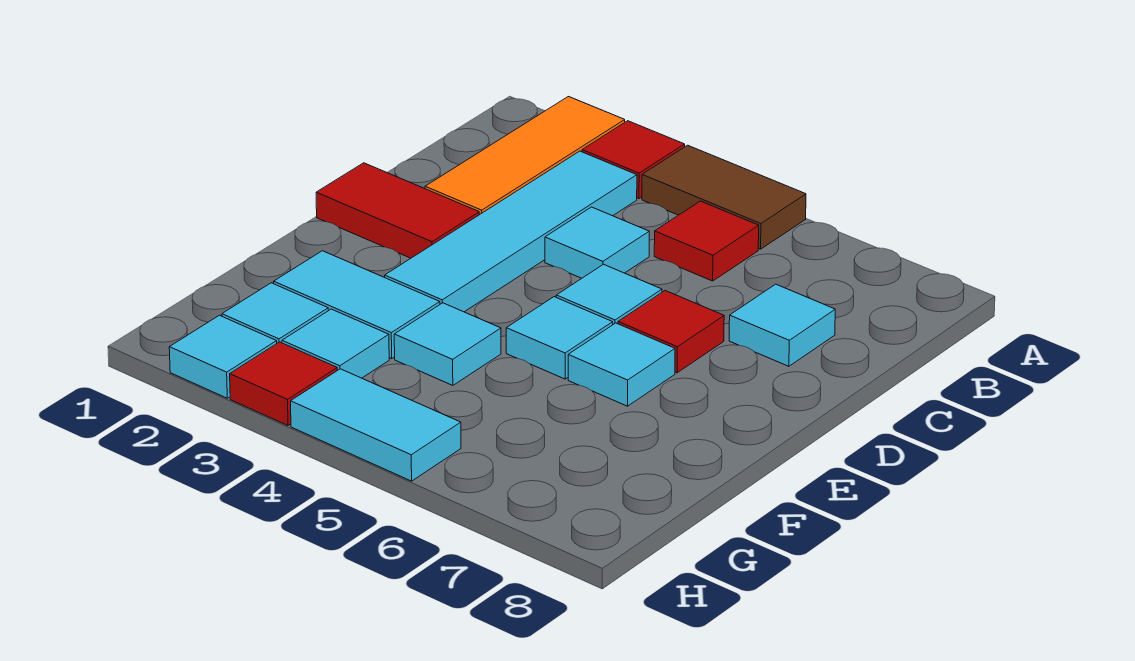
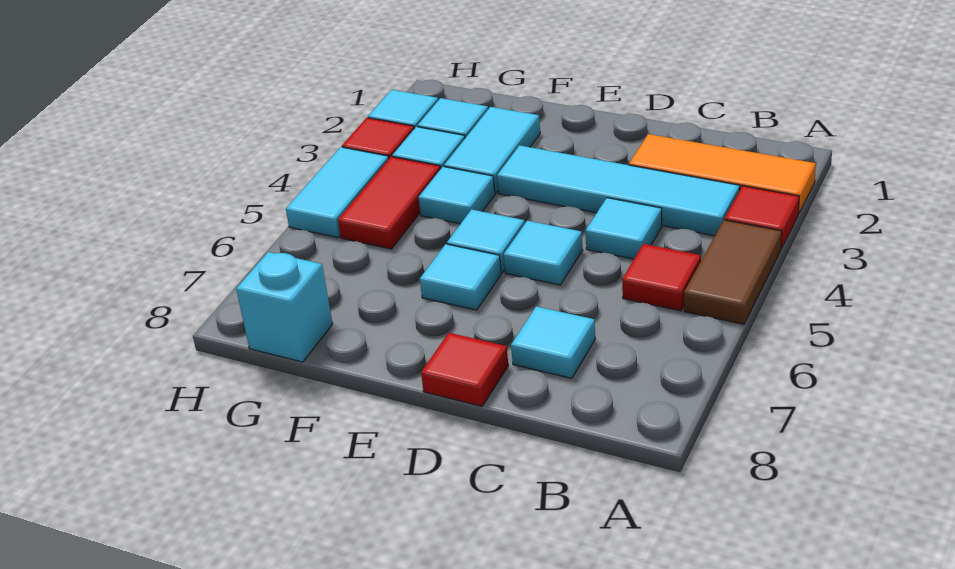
red tile D1:D2 level 1 -> red tile G4:G5 level 1
red tile D6 level 1 -> red tile D8 level 1
none -> cyan brick G8 level 1

